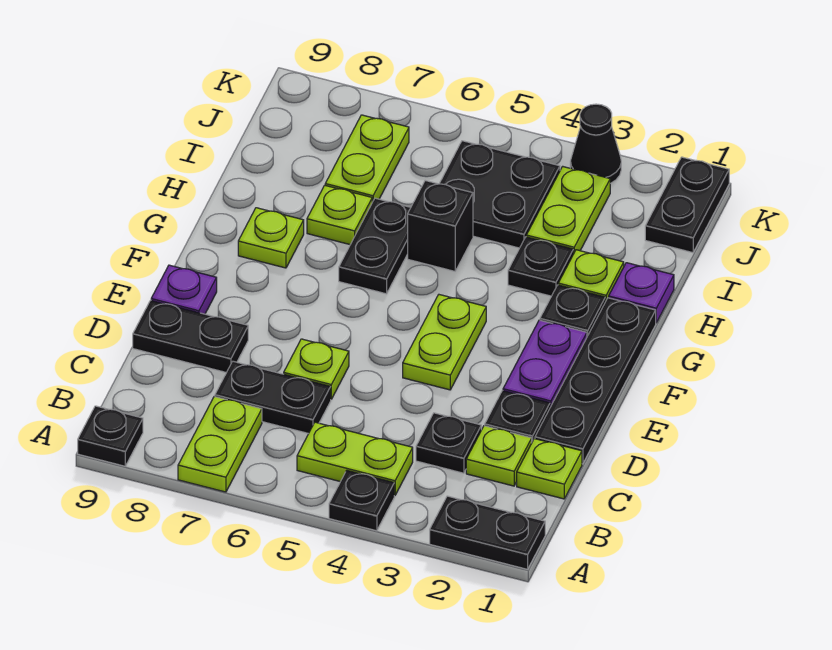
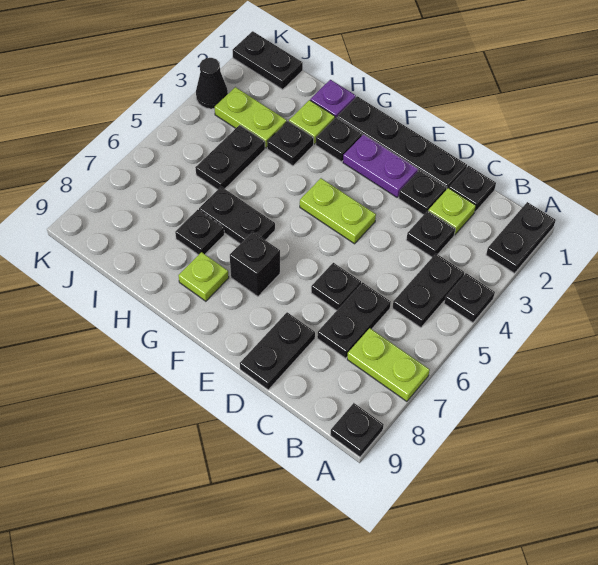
lime plate B4:B5 level 1 -> black plate B4:B5 level 1
lime plate C1 level 1 -> black plate C1 level 1
lime plate D6 level 1 -> black plate D6 level 1
purple plate E9 level 1 -> none
black brick H5 level 1 -> black brick F7 level 1
lime plate H7 level 1 -> black plate H7 level 1
black plate I4:J5 level 1 -> black plate I4:I5 level 1
lime plate I7:J7 level 1 -> none

